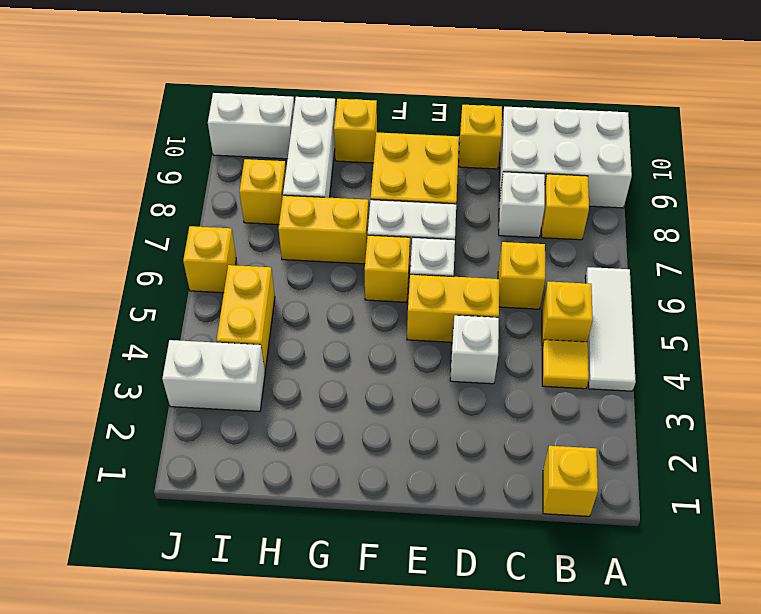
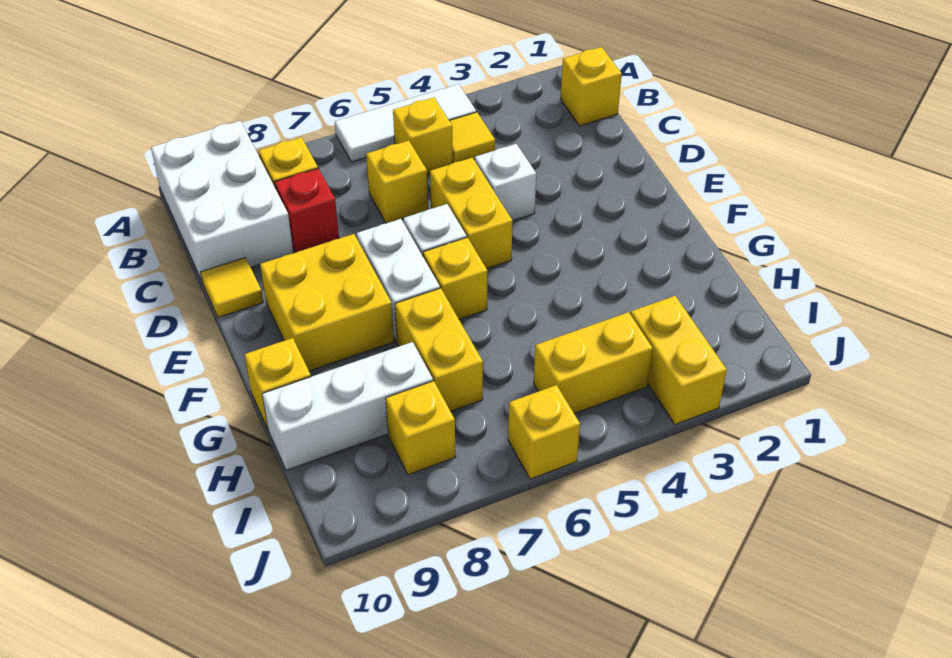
white brick C8 level 1 -> red brick C8 level 1
yellow brick D10 level 1 -> yellow tile D10 level 1
white brick I3:J3 level 1 -> yellow brick I3:J3 level 1
white brick I10:J10 level 1 -> none

